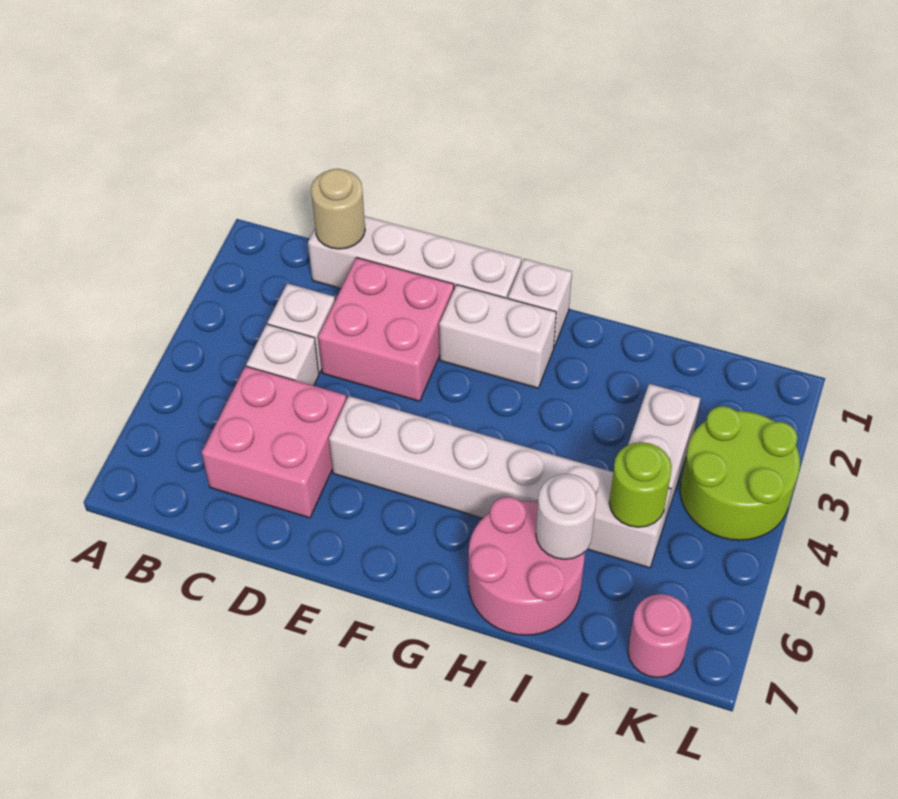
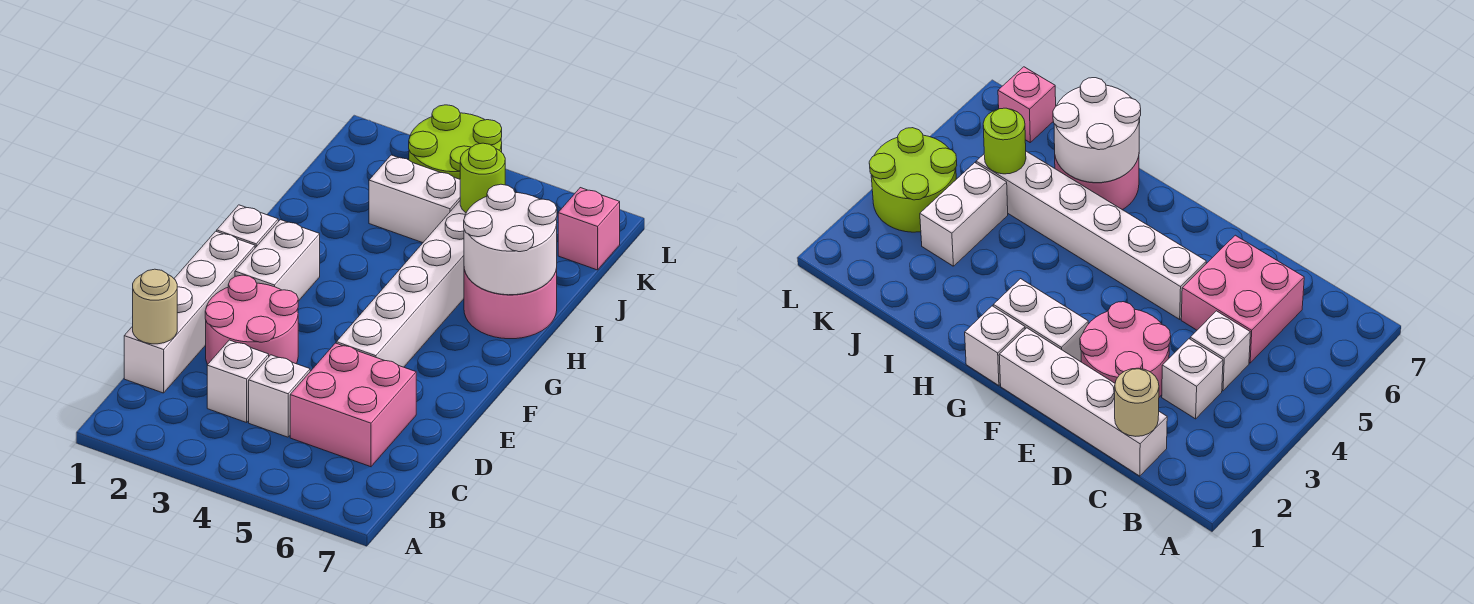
pink brick D2:E3 level 1 -> pink round brick D2:E3 level 1
white round brick I6 level 2 -> white round brick H6:I7 level 2
pink round brick K7 level 1 -> pink brick K7 level 1

